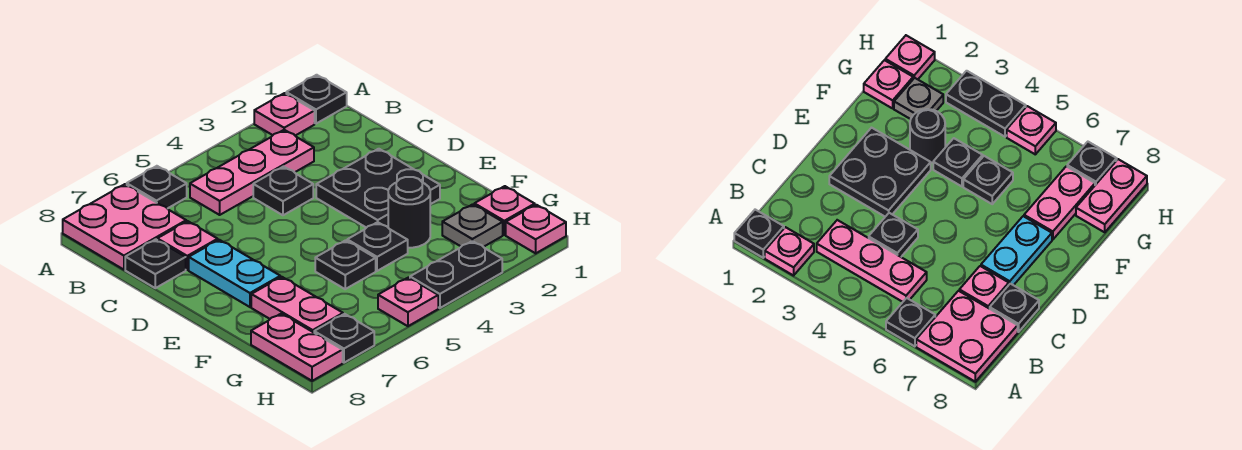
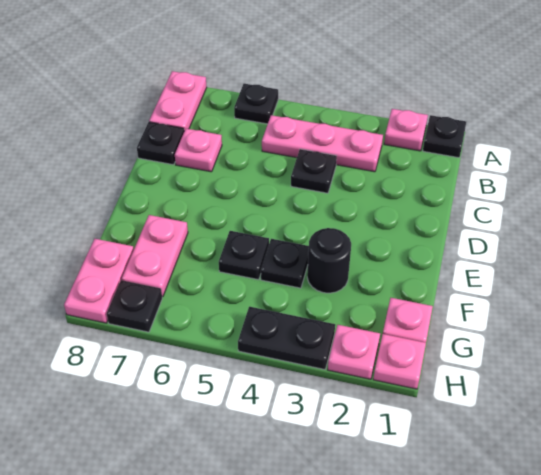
pink plate A7:B8 level 1 -> pink plate A8:B8 level 1
black plate D2:E3 level 1 -> none
cyan plate D7:E7 level 1 -> none
grey plate G2 level 1 -> none
pink plate H5 level 1 -> pink plate H2 level 1

